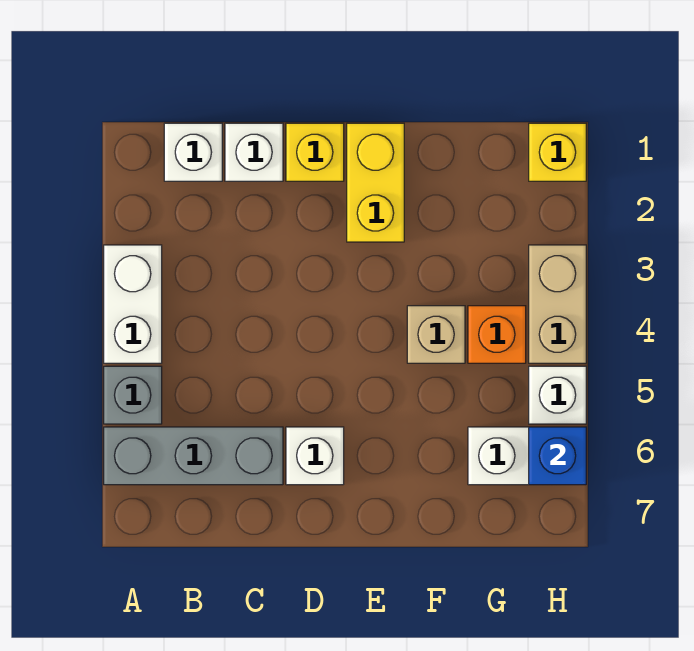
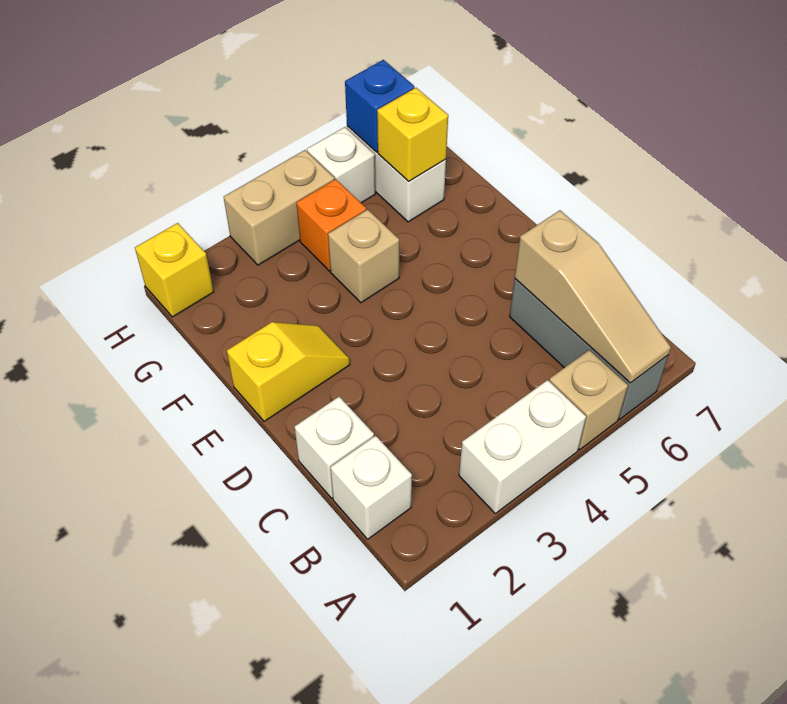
grey brick A5 level 1 -> tan brick A5 level 1
none -> tan slope A6:C6 level 2 top C
yellow brick D1 level 1 -> yellow brick G6 level 2
white brick D6 level 1 -> none
yellow brick E1:E2 level 1 -> yellow slope E1:E2 level 1 top 1

